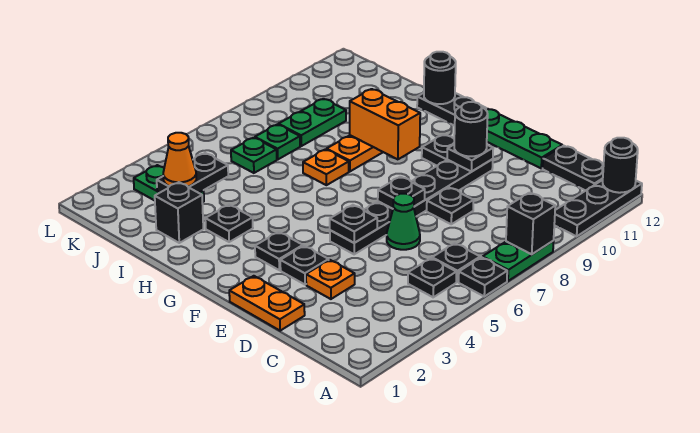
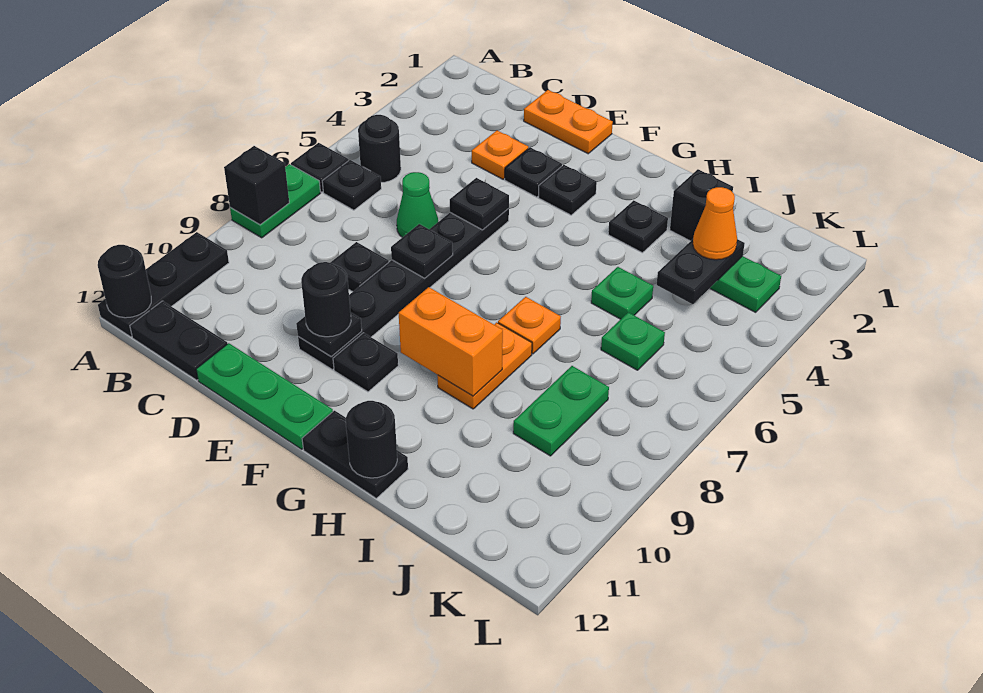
black plate B5 level 1 -> black round brick B5 level 1
green plate J7 level 1 -> green plate I5 level 1

